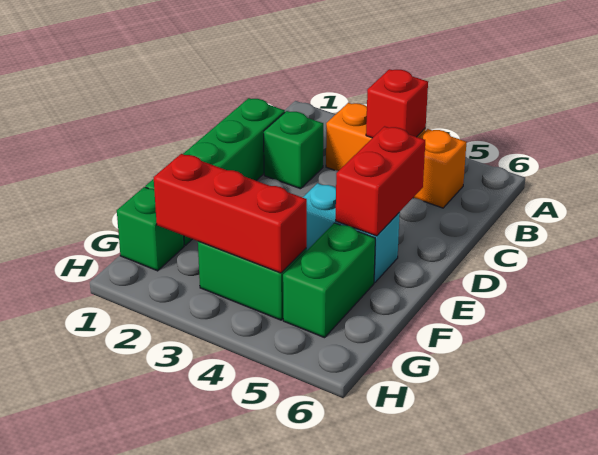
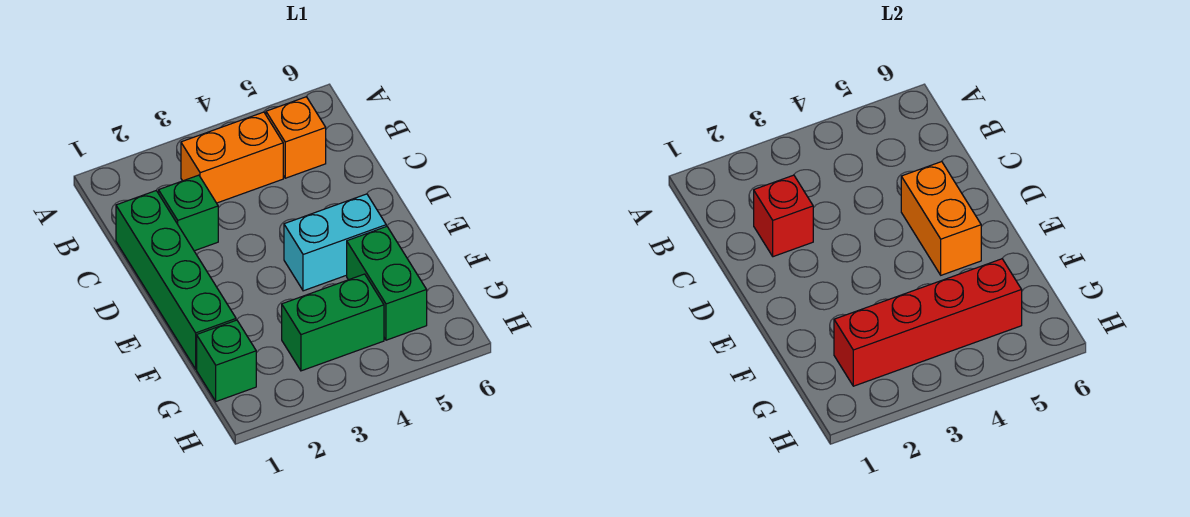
red brick B4 level 2 -> red brick C2 level 2
red brick D5:E5 level 2 -> orange brick D5:E5 level 2
red brick G2:G4 level 2 -> red brick G2:G5 level 2

